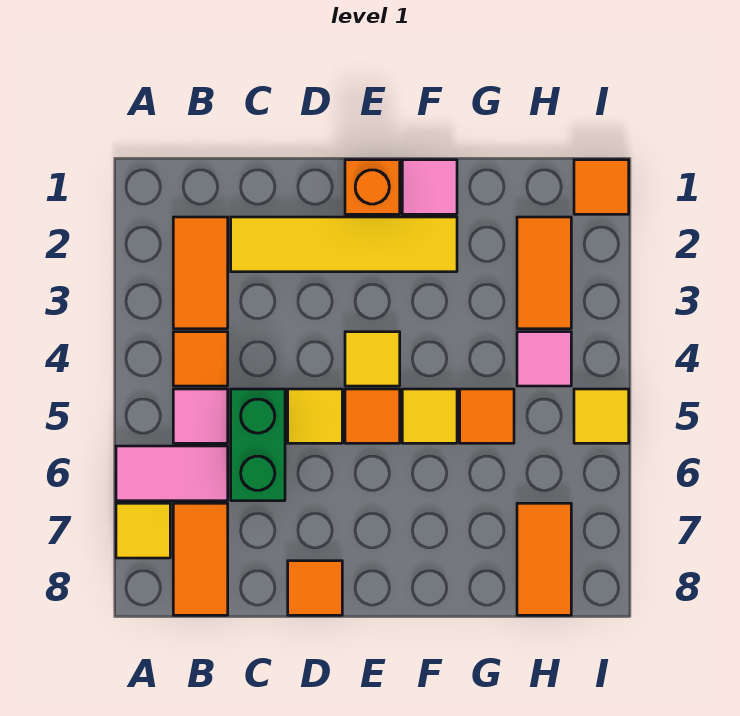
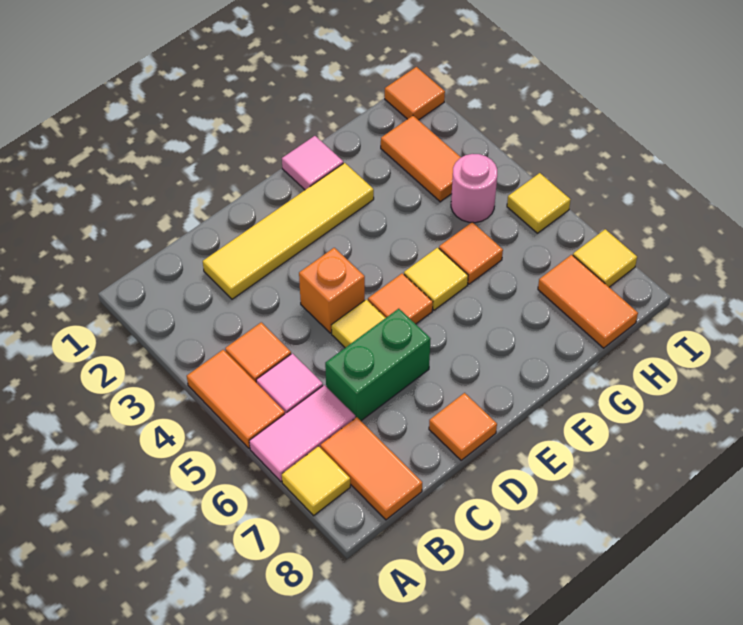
orange tile B2:B3 level 1 -> orange tile A4:A5 level 1
green brick C5:C6 level 1 -> green brick C6:D6 level 1
orange brick E1 level 1 -> orange brick D4 level 1
yellow tile E4 level 1 -> yellow tile I7 level 1
pink tile H4 level 1 -> pink round brick H4 level 1

